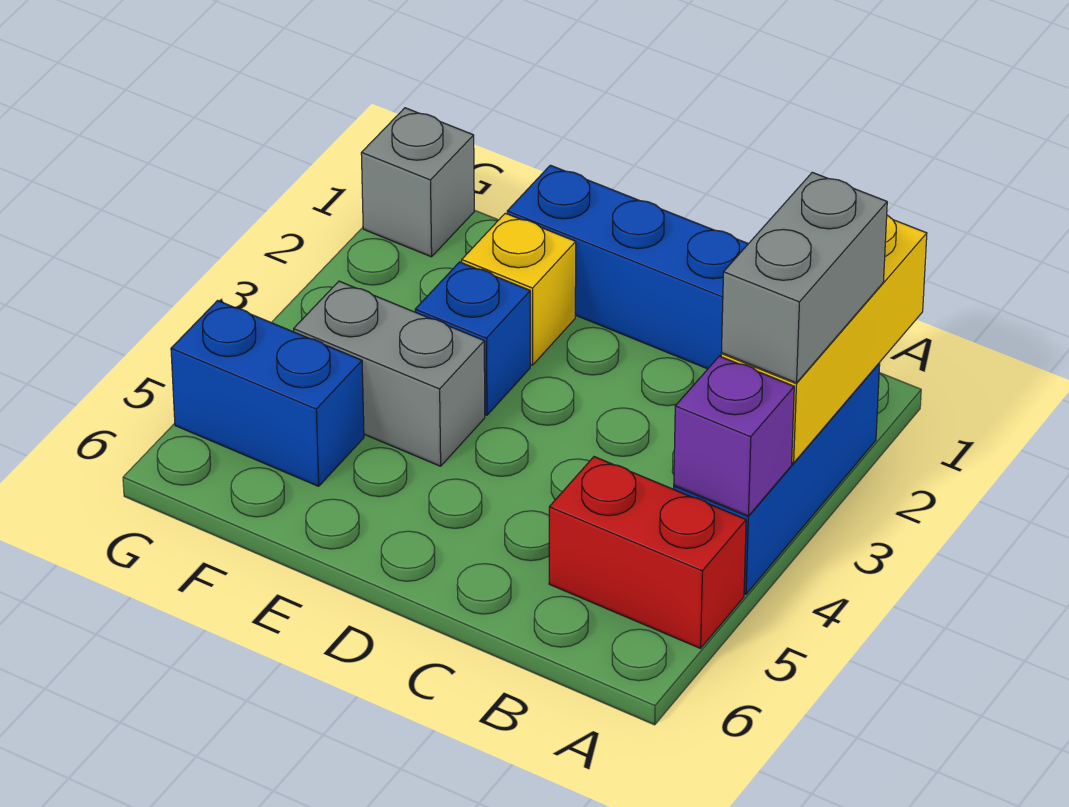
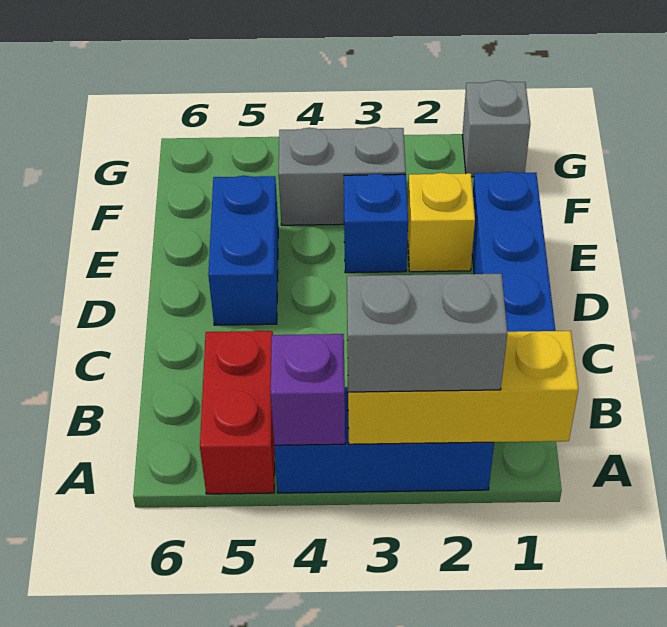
grey brick E4:F4 level 1 -> grey brick F3:F4 level 1
blue brick F5:G5 level 1 -> blue brick D5:E5 level 1

